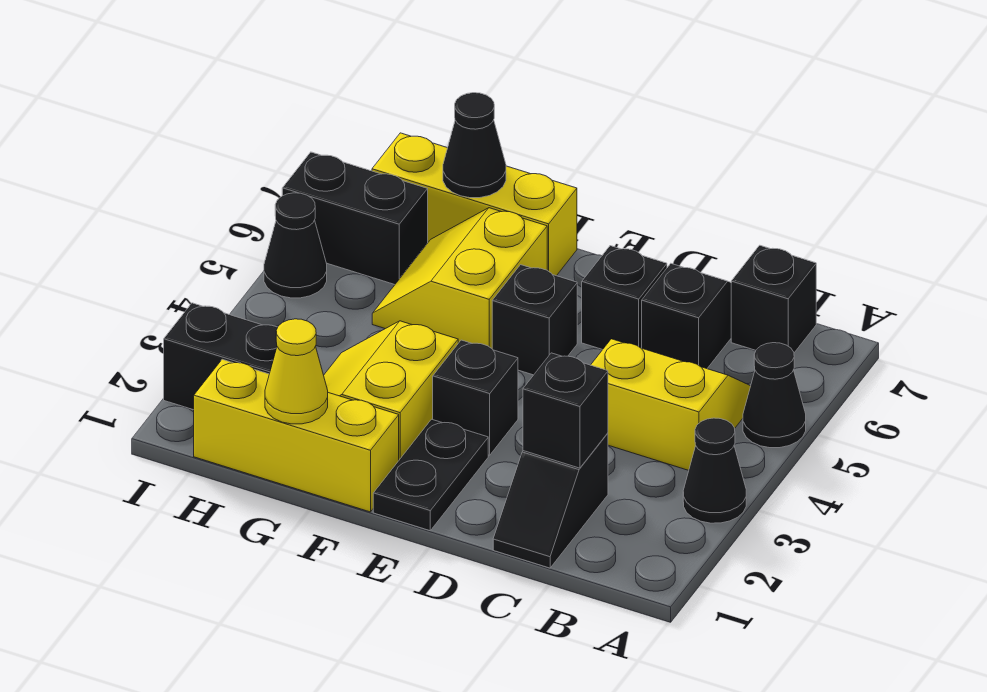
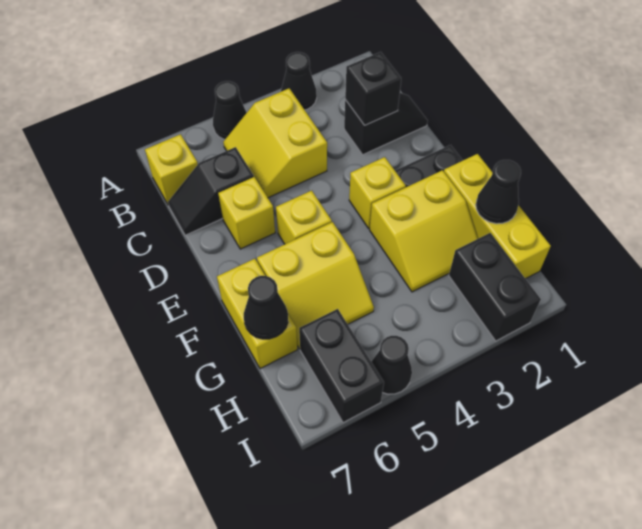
black brick B7 level 1 -> yellow brick B7 level 1
black brick D6 level 1 -> yellow brick D6 level 1
black brick E3 level 1 -> yellow brick E3 level 1
black brick E5 level 1 -> yellow brick E5 level 1
yellow brick F7:H7 level 1 -> yellow brick F7:G7 level 1
yellow cone G1 level 2 -> black cone G1 level 2

